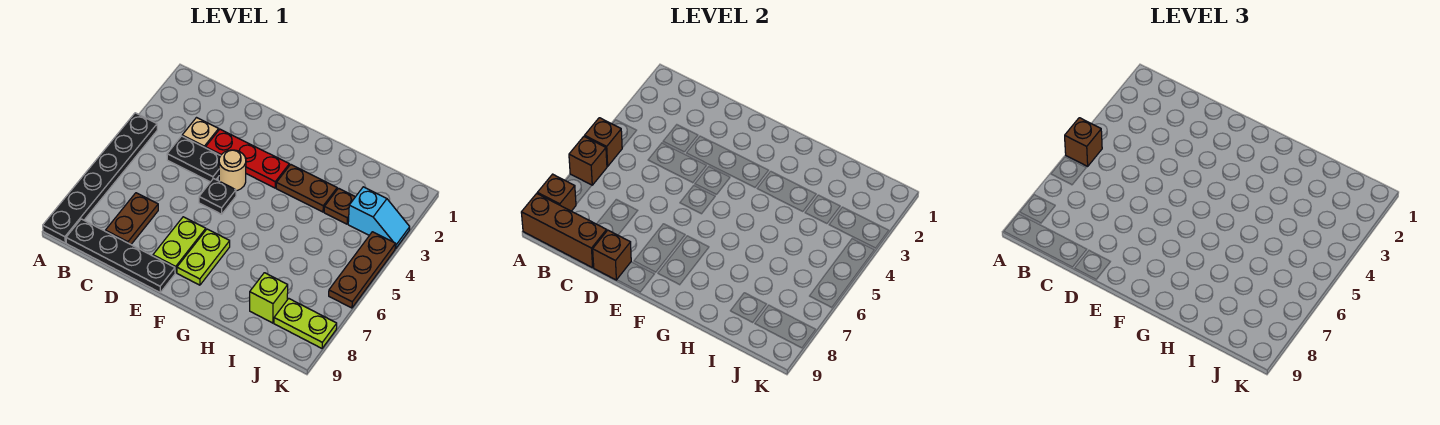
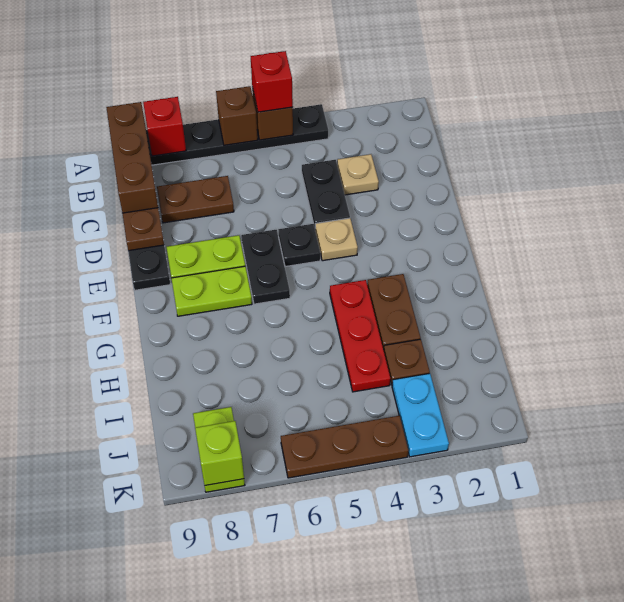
brown brick A5 level 3 -> red brick A5 level 3
brown brick A8 level 2 -> red brick A8 level 2
red plate D3:F3 level 1 -> red plate G4:I4 level 1
brown brick D9 level 2 -> brown plate D9 level 2
tan round brick E4 level 1 -> tan plate E4 level 1
none -> black plate E6:F6 level 1
lime brick I8 level 1 -> lime brick K8 level 2
cyan slope J3:K3 level 1 top J -> cyan plate J3:K3 level 1

